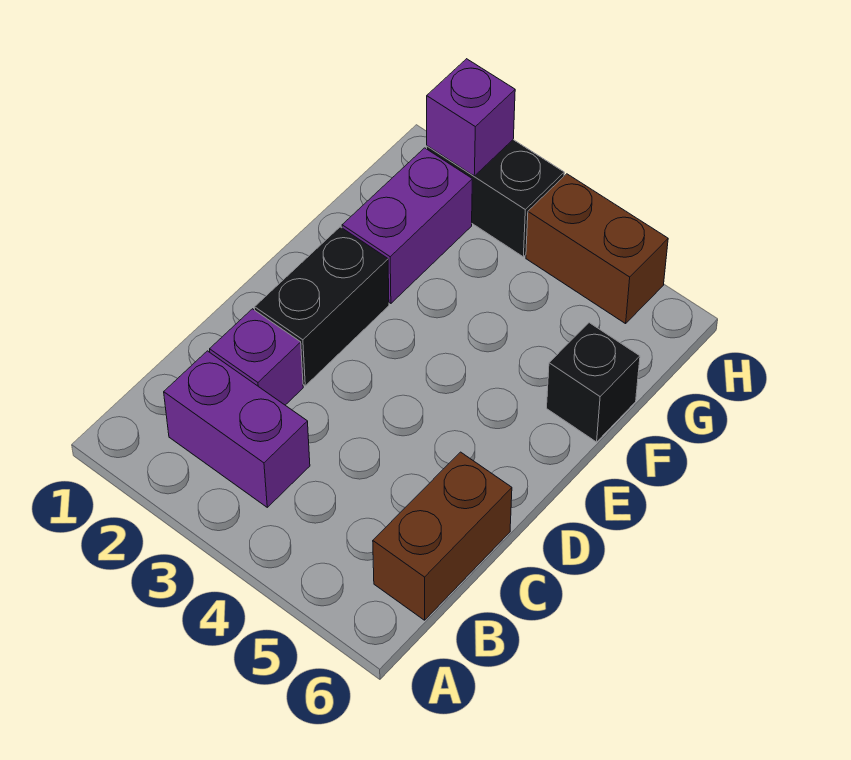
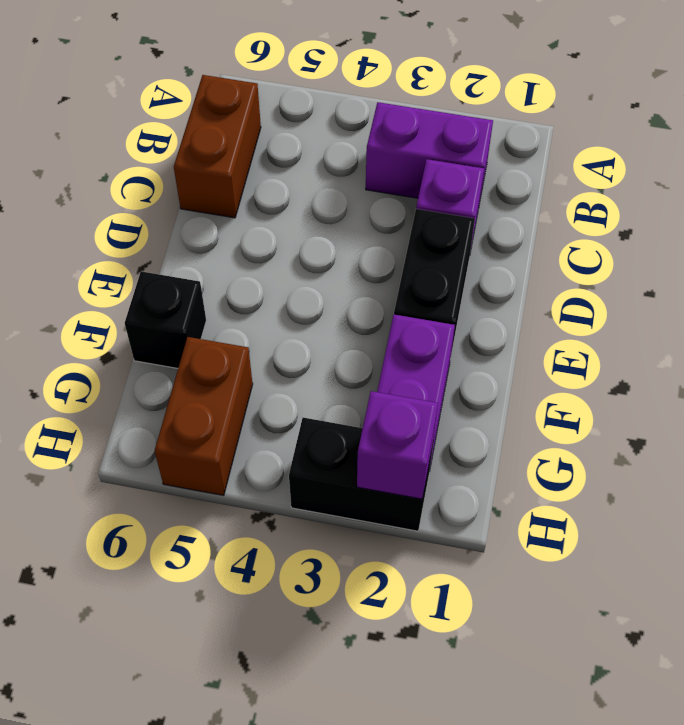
brown brick H4:H5 level 1 -> brown brick G5:H5 level 1

